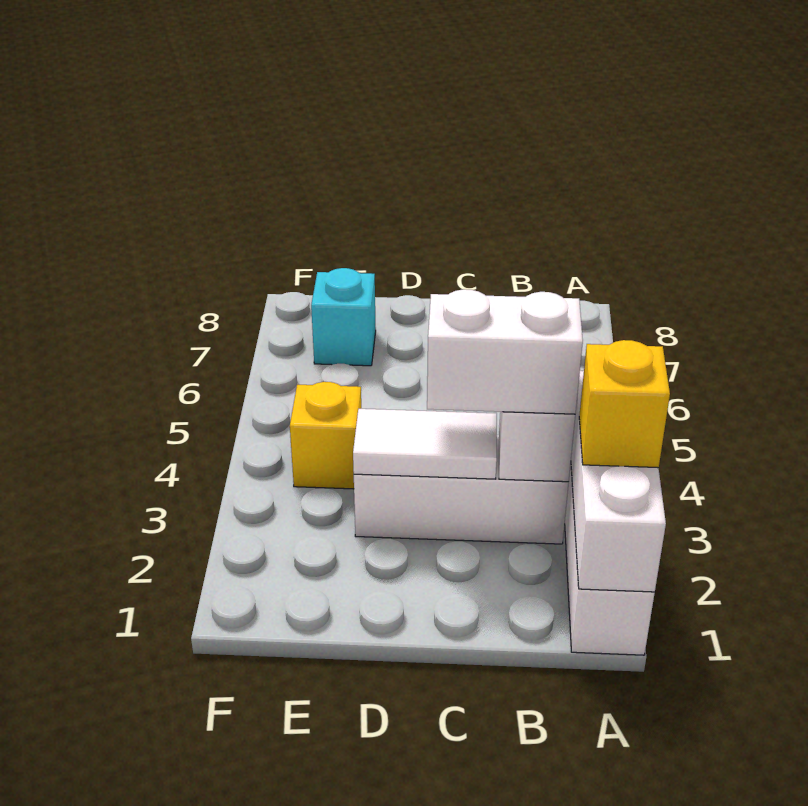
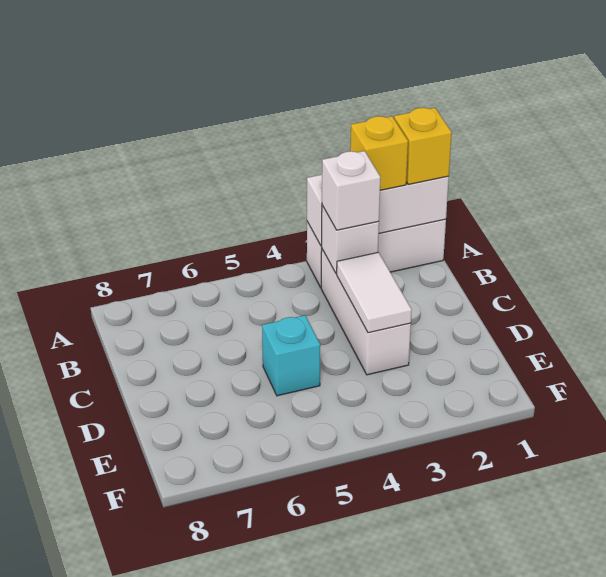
white brick B3:C3 level 3 -> white brick B3 level 3
yellow brick E4 level 1 -> yellow brick A1 level 3
cyan brick E7 level 1 -> cyan brick D5 level 1

